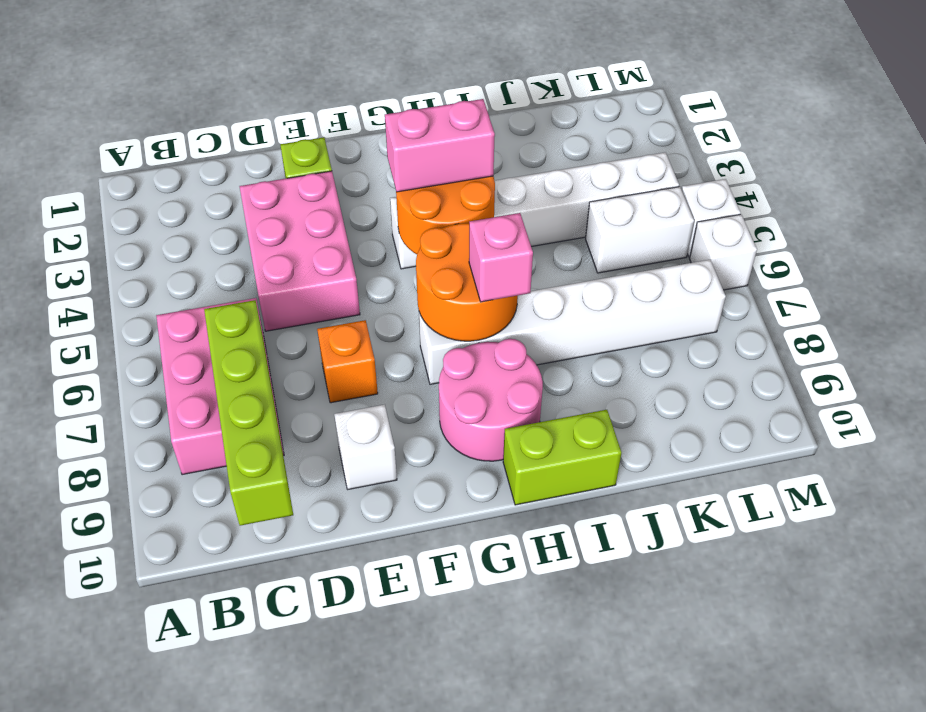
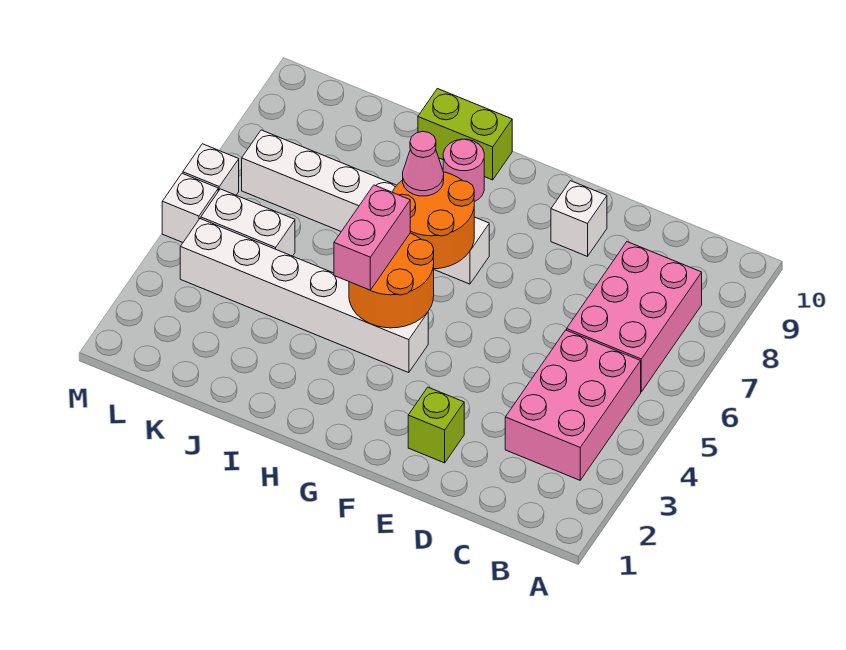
lime brick C7:C10 level 2 -> none
pink brick D3:E5 level 1 -> pink brick B3:C5 level 1
orange brick E7 level 1 -> none
pink brick G4:H4 level 3 -> pink brick H4:H5 level 3
pink round brick G8:H9 level 1 -> pink round brick H9 level 1
pink brick H7 level 3 -> pink cone H7 level 3

